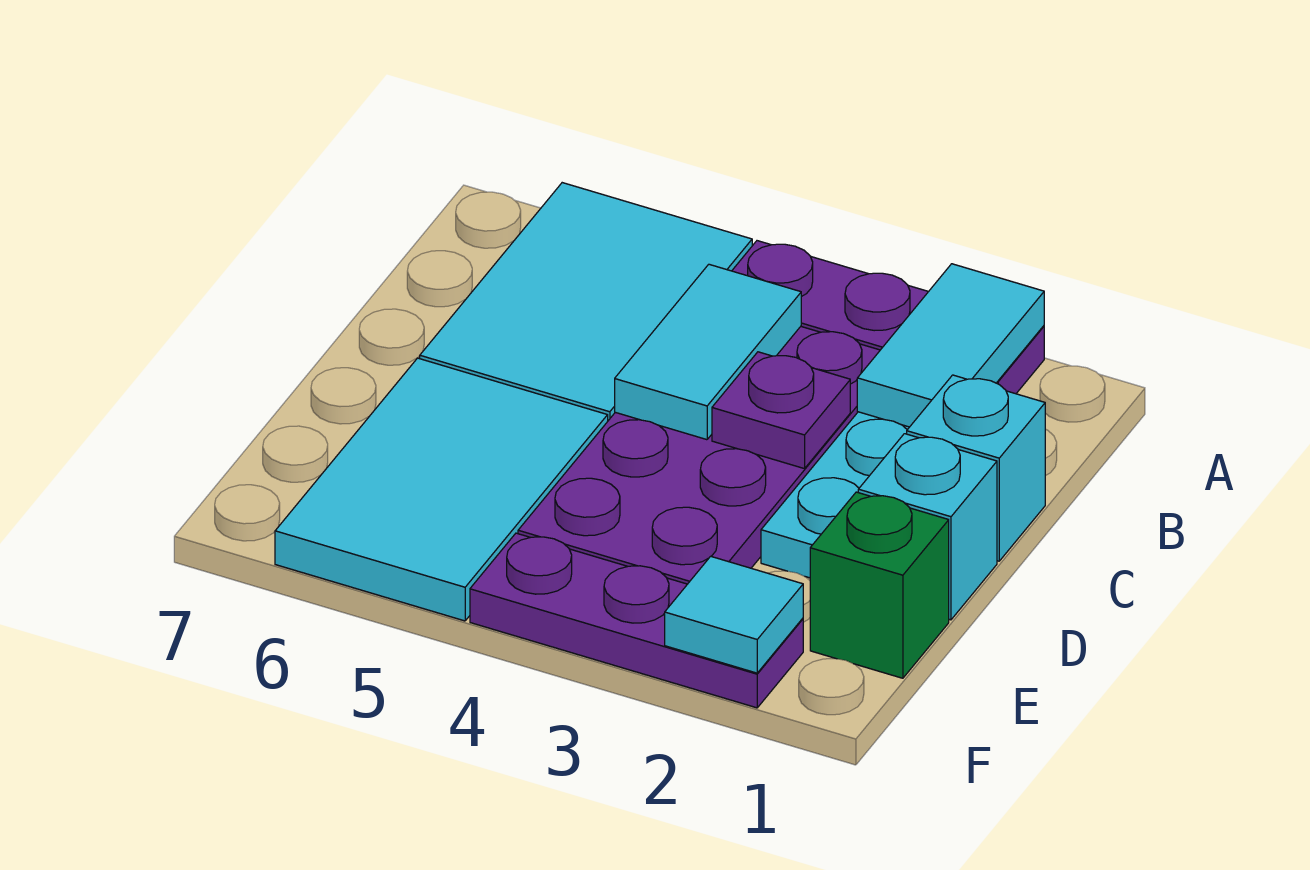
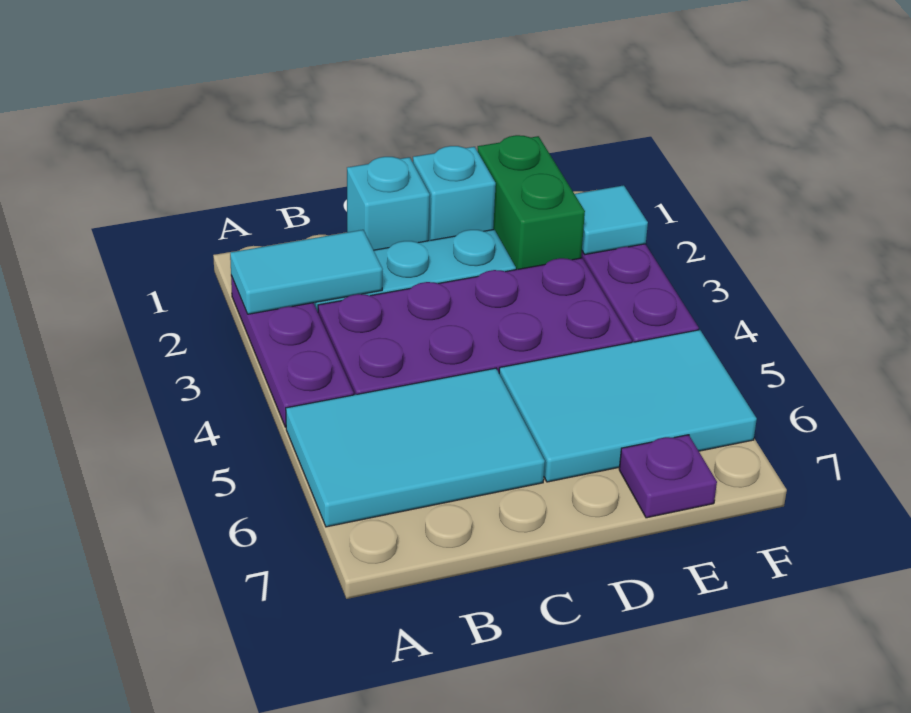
cyan tile B4:C4 level 2 -> none
purple plate C3 level 2 -> purple plate E7 level 1
green brick E1 level 1 -> green brick E1:E2 level 1

